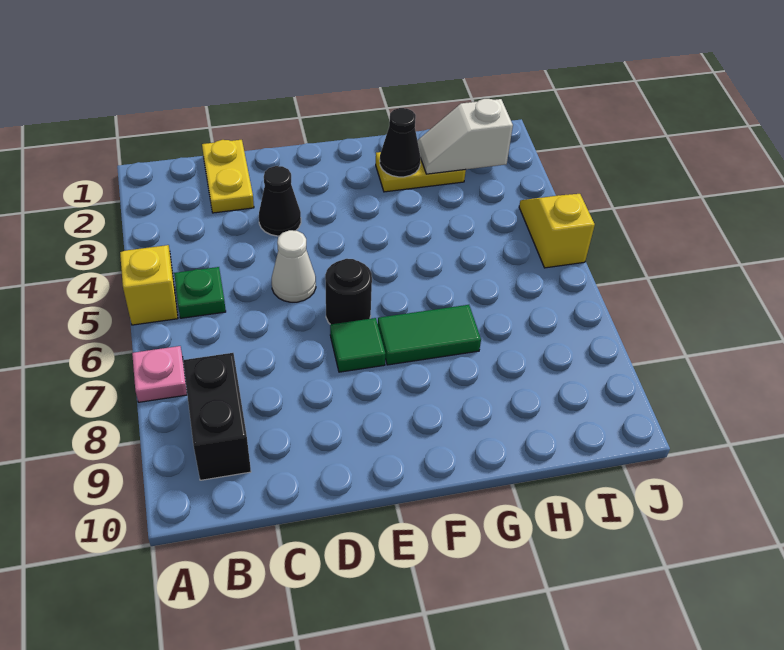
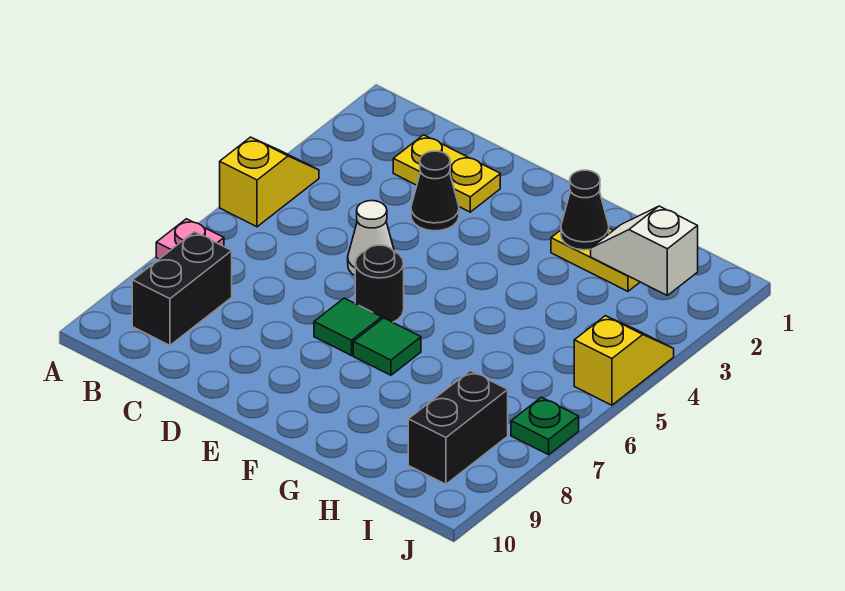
green plate B5 level 1 -> green plate J7 level 1
yellow plate C1:C2 level 1 -> yellow plate C2:D2 level 1
green tile F7:G7 level 1 -> green tile F7 level 1
none -> black brick I8:I9 level 1

